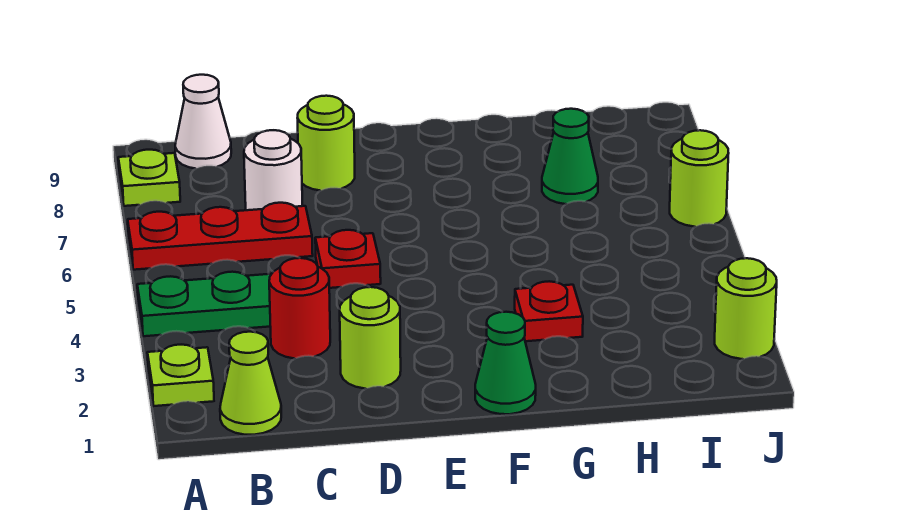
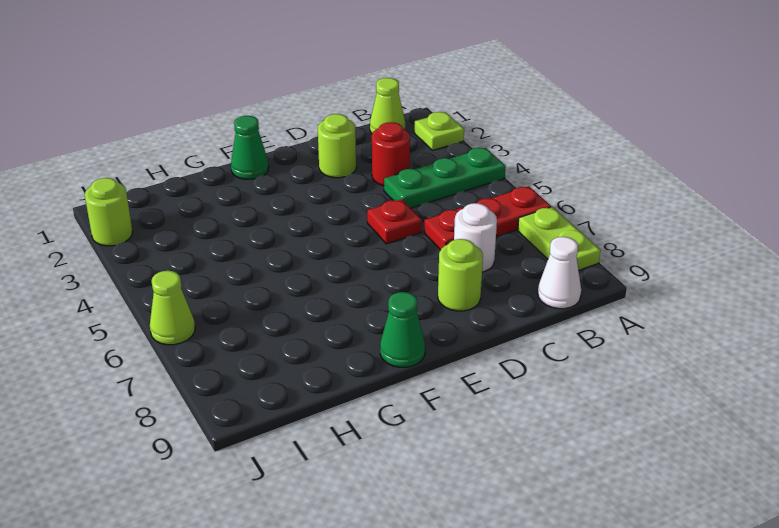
lime plate A8 level 1 -> lime plate A7:A8 level 1
red plate G3 level 1 -> none
green cone H7 level 1 -> green cone F9 level 1
lime round brick J6 level 1 -> lime cone J6 level 1

